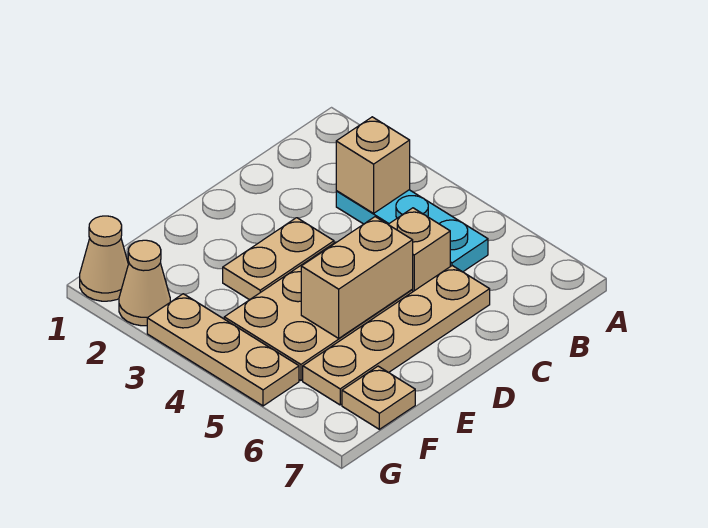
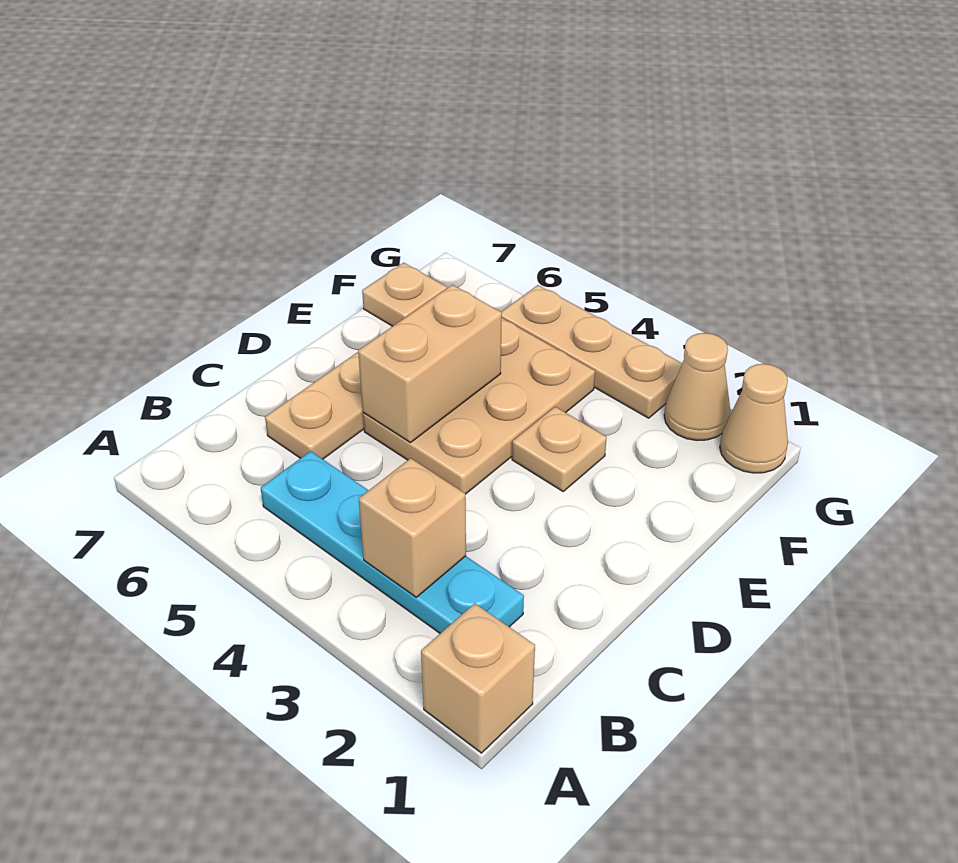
cyan plate B3:B5 level 1 -> cyan plate B2:B5 level 1
tan brick C5 level 1 -> tan brick A1 level 1
tan plate D3:E3 level 1 -> tan plate E3 level 1

